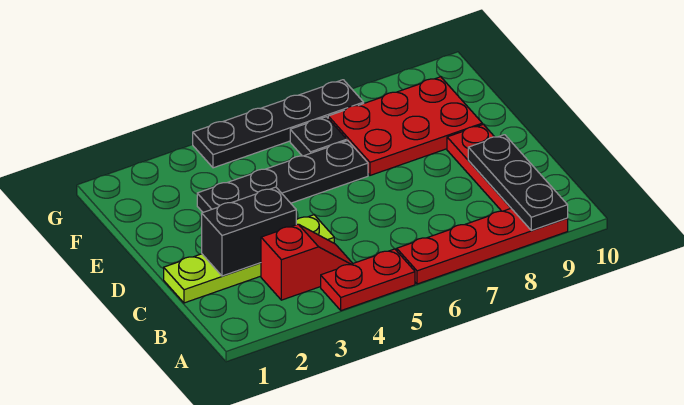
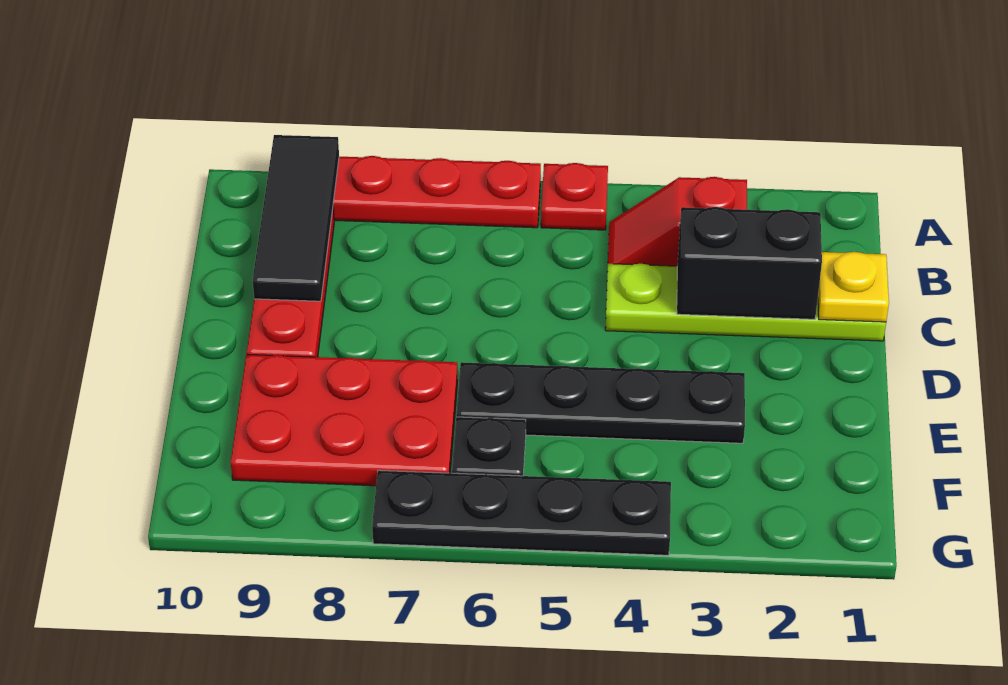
red plate A4:A5 level 1 -> red plate A5 level 1
black plate A9:C9 level 2 -> black tile A9:C9 level 2
none -> yellow plate C1 level 2

